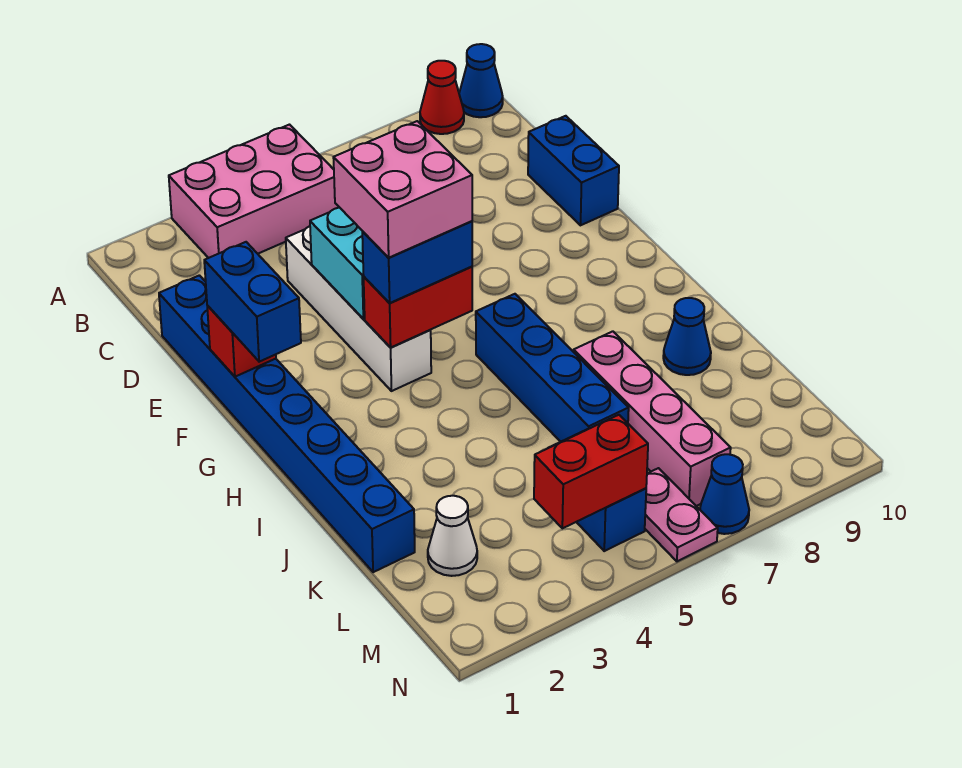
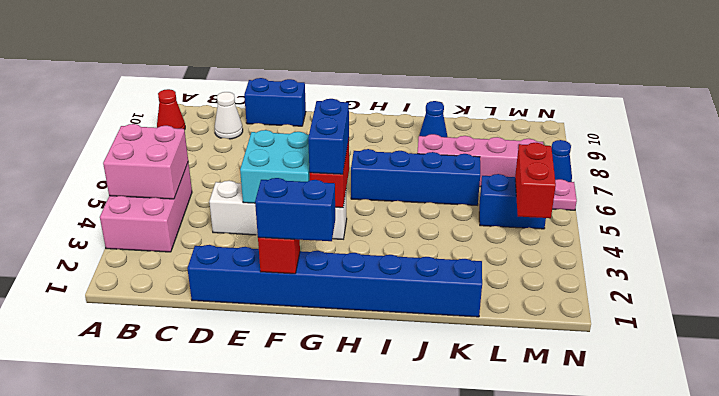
blue cone A10 level 1 -> none
pink brick F4:G5 level 4 -> pink brick A4:B5 level 2
white cone L2 level 1 -> white cone C9 level 1

